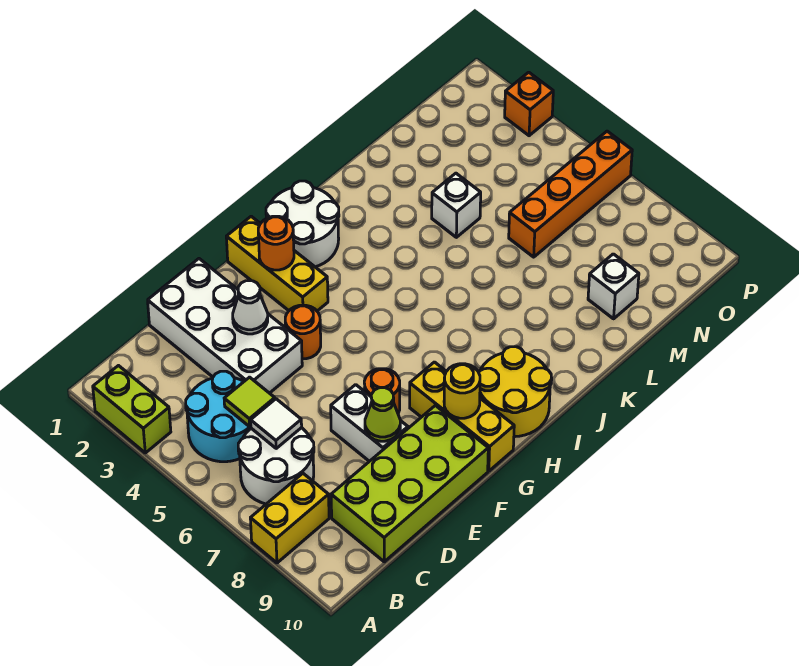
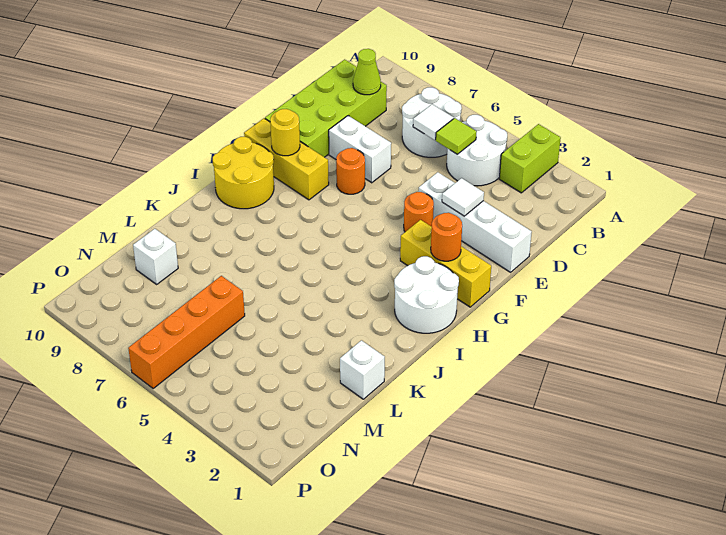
lime brick A2:A3 level 1 -> lime brick A3:B3 level 1
yellow brick A8:B8 level 1 -> none
cyan round brick B4:C5 level 1 -> white round brick B4:C5 level 1
white brick D1:E4 level 1 -> white brick E1:E4 level 1
white cone E3 level 2 -> white tile E3 level 2
lime cone E8 level 2 -> lime cone C9 level 2
white brick L4 level 1 -> white brick L1 level 1
orange brick P3 level 1 -> none

